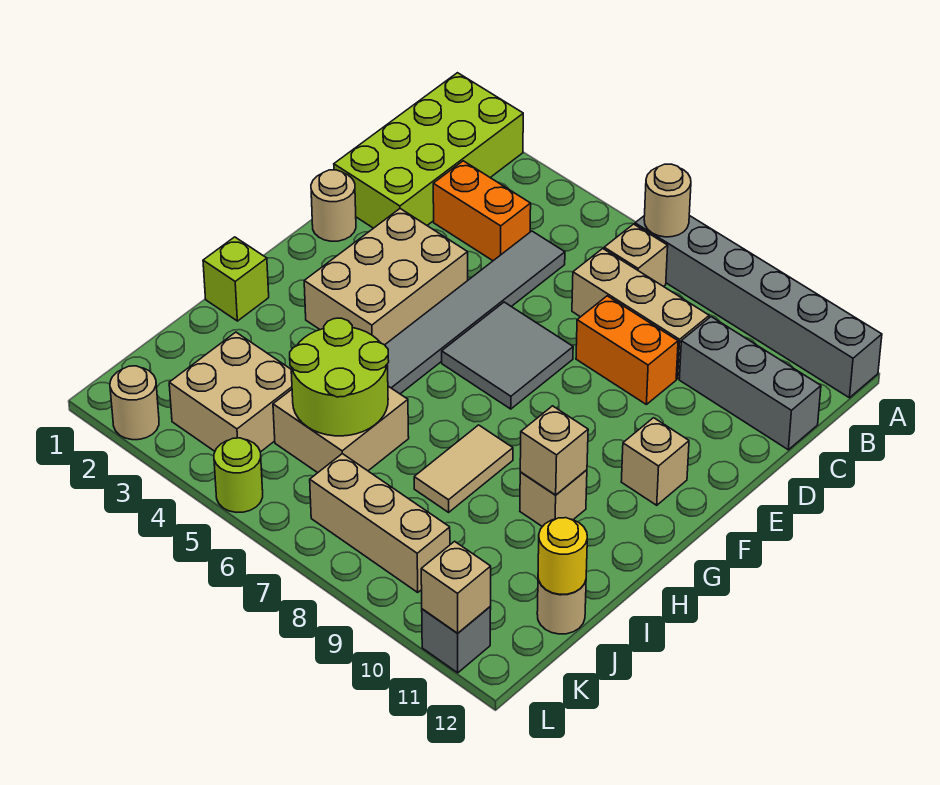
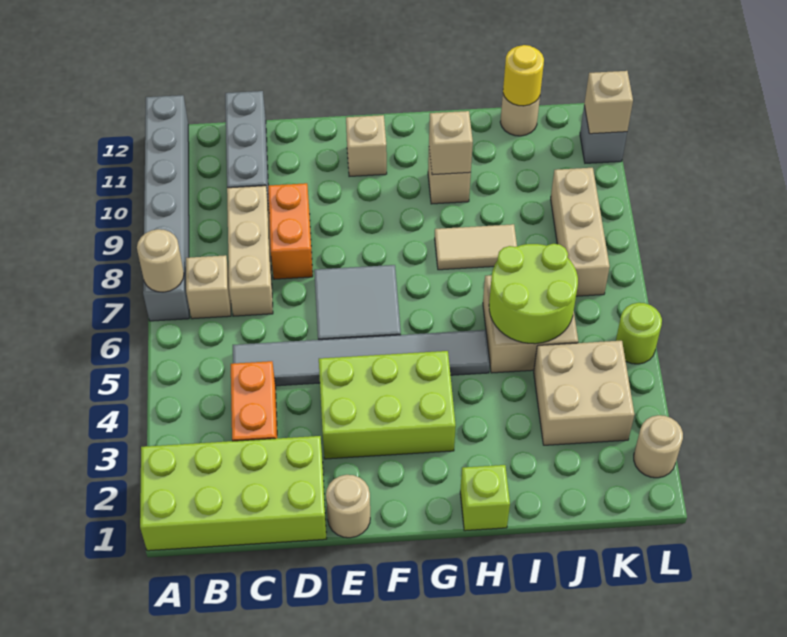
tan brick E3:G4 level 1 -> lime brick E3:G4 level 1

